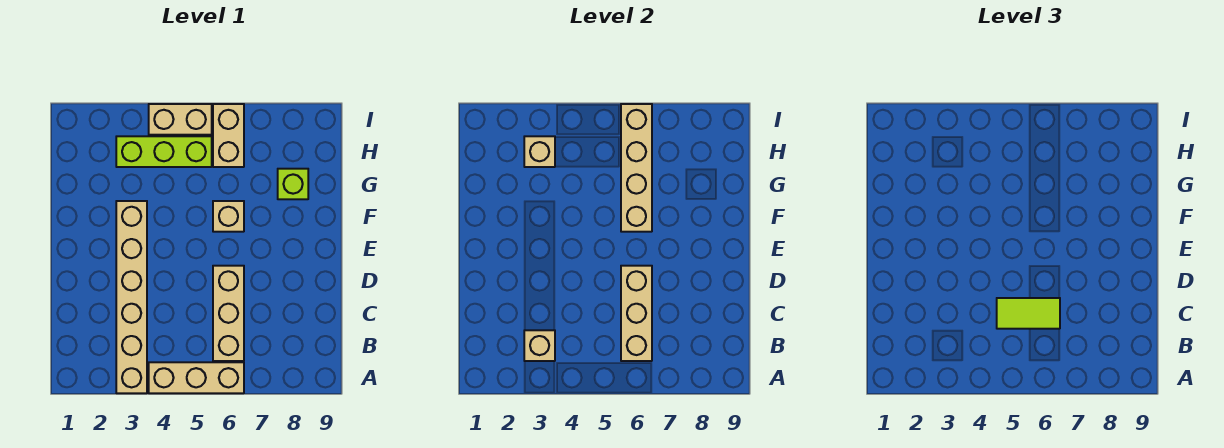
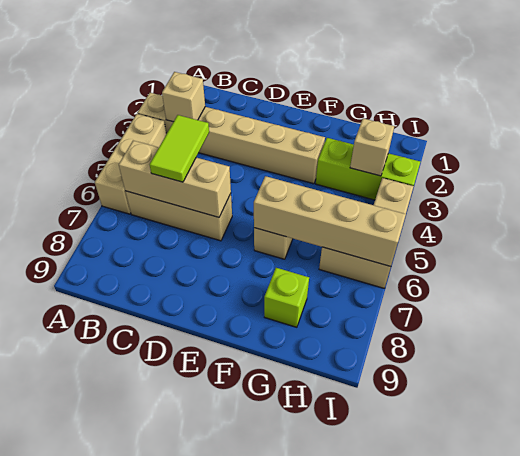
lime brick H3:H5 level 1 -> lime brick G3:I3 level 1

